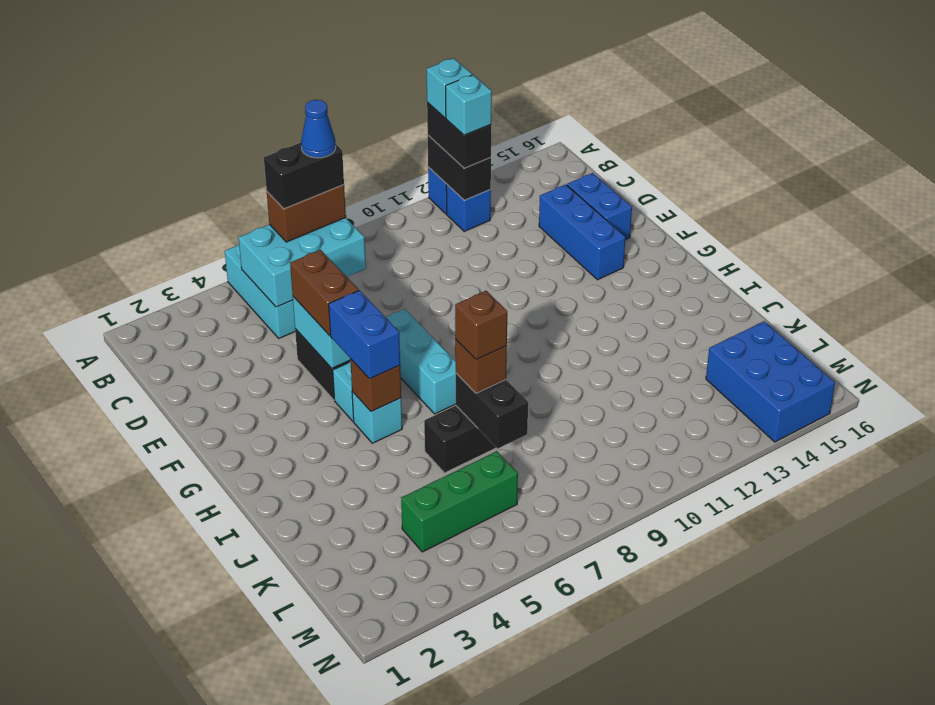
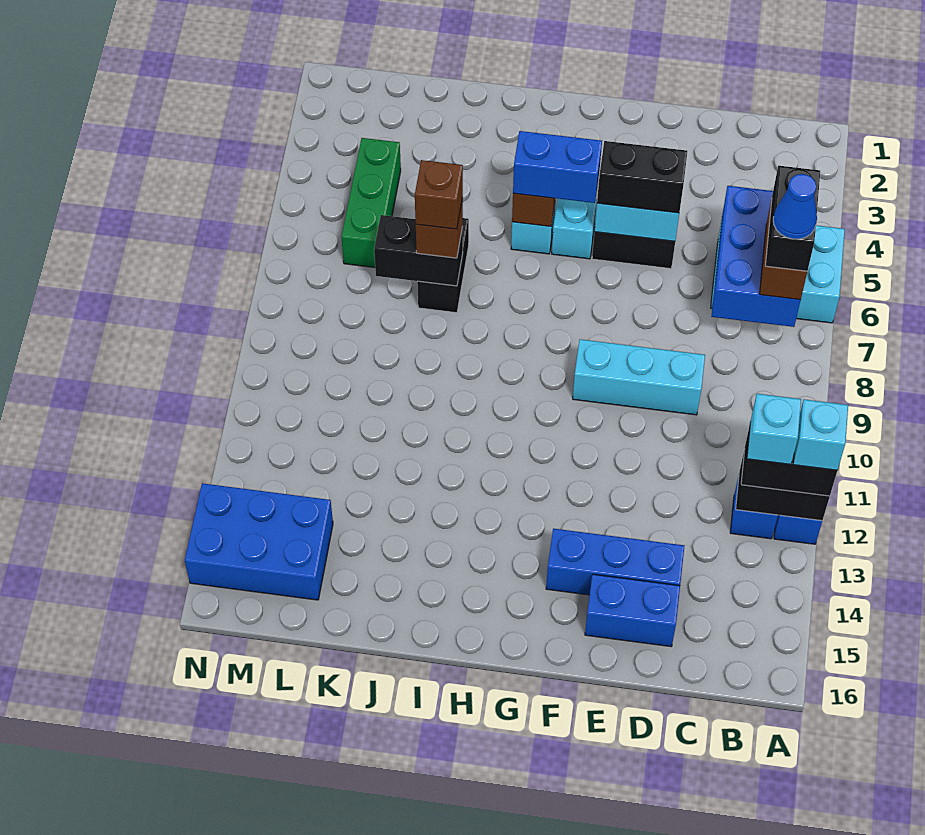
cyan brick B5:C7 level 2 -> blue brick B5:C7 level 2
brown brick E5:F5 level 3 -> black brick E5:F5 level 3
cyan brick F7:H7 level 1 -> cyan brick D9:F9 level 1

